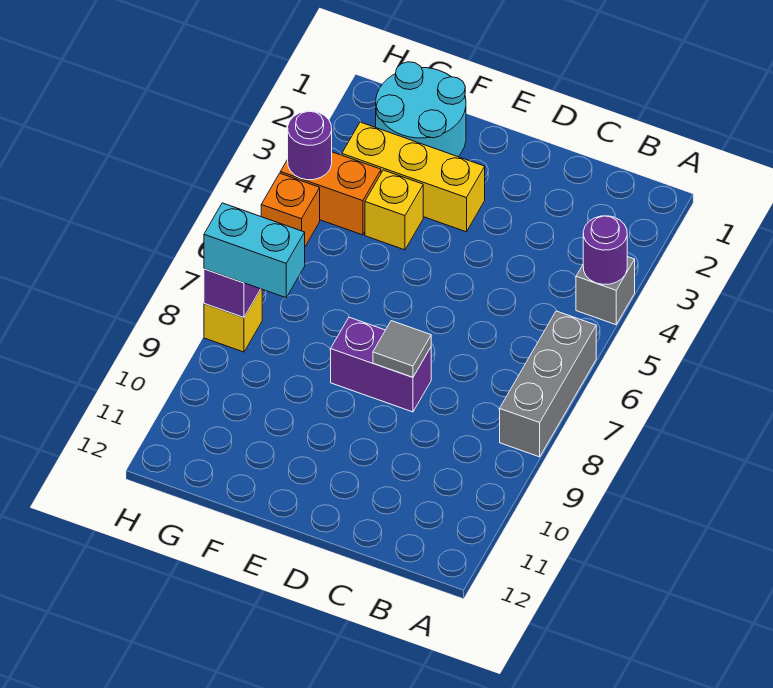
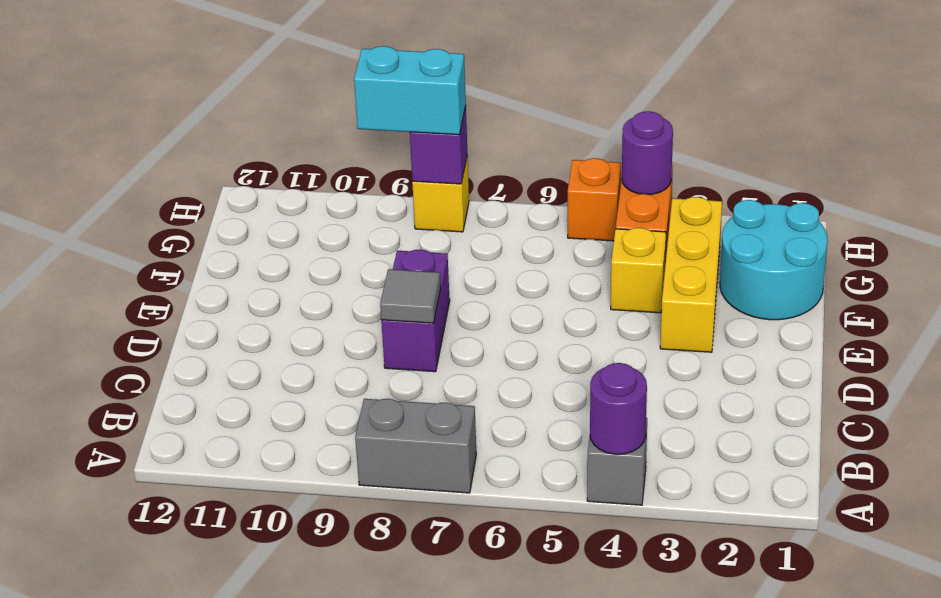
grey brick A6:A8 level 1 -> grey brick A7:A8 level 1
cyan brick G8:H8 level 3 -> cyan brick H8:H9 level 3

